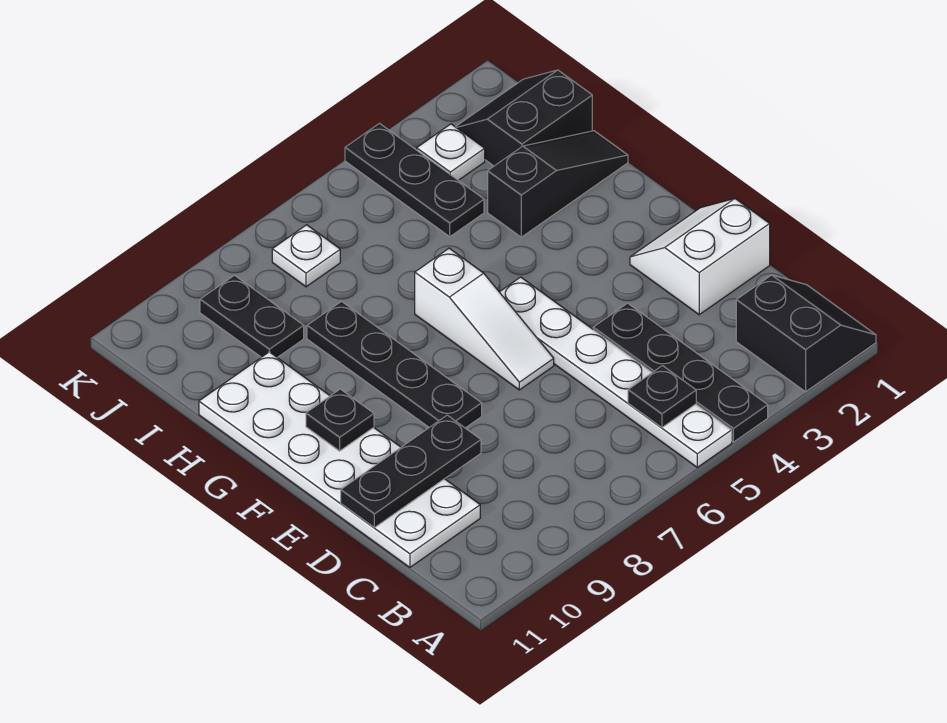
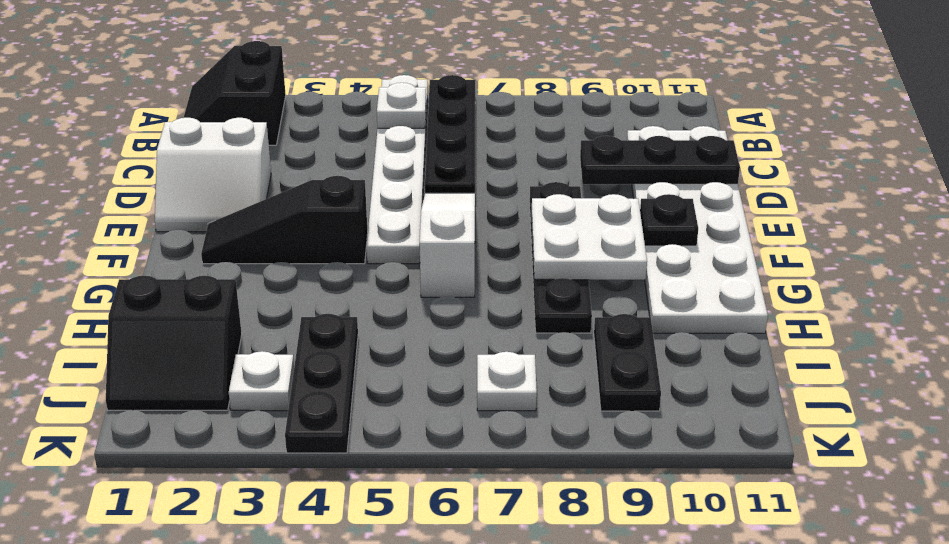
black plate A4:D4 level 1 -> black plate A6:D6 level 1
black plate B5 level 2 -> white plate B5 level 2
none -> white plate F8:G9 level 2
black slope H1:H3 level 1 top 3 -> black slope F2:F4 level 1 top 4

